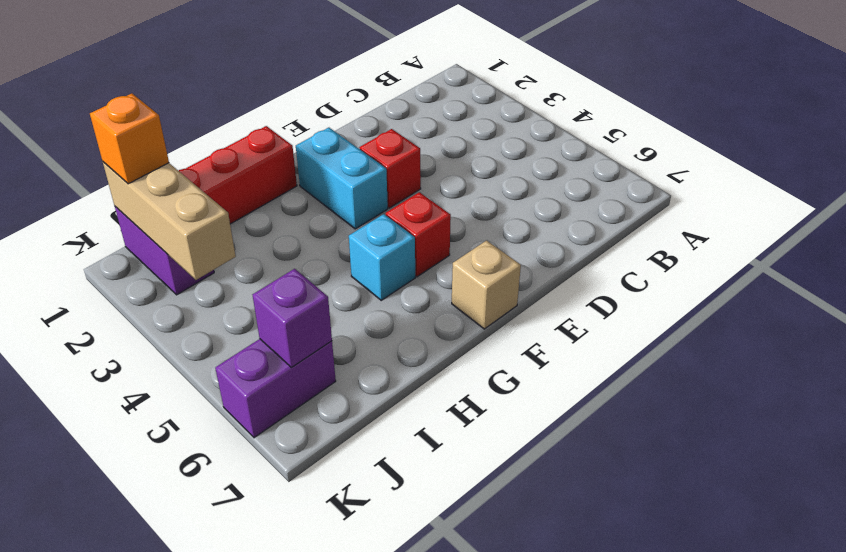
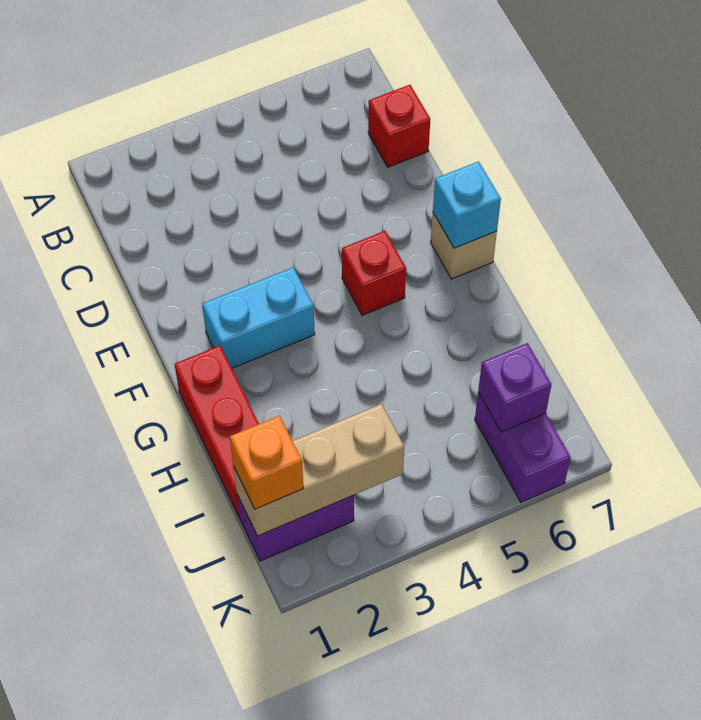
red brick E3 level 1 -> red brick C7 level 1
cyan brick G5 level 1 -> cyan brick F7 level 2

